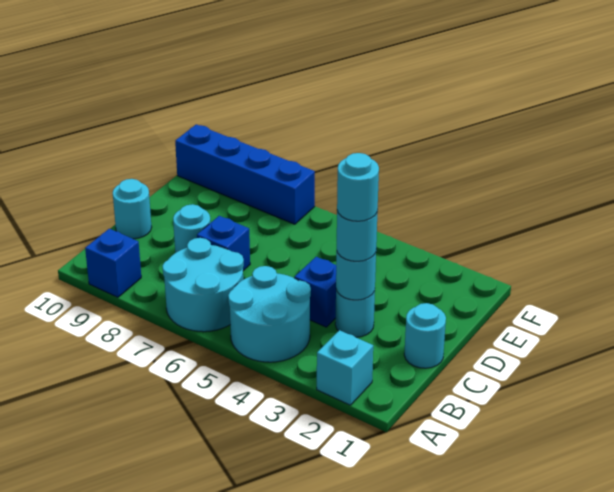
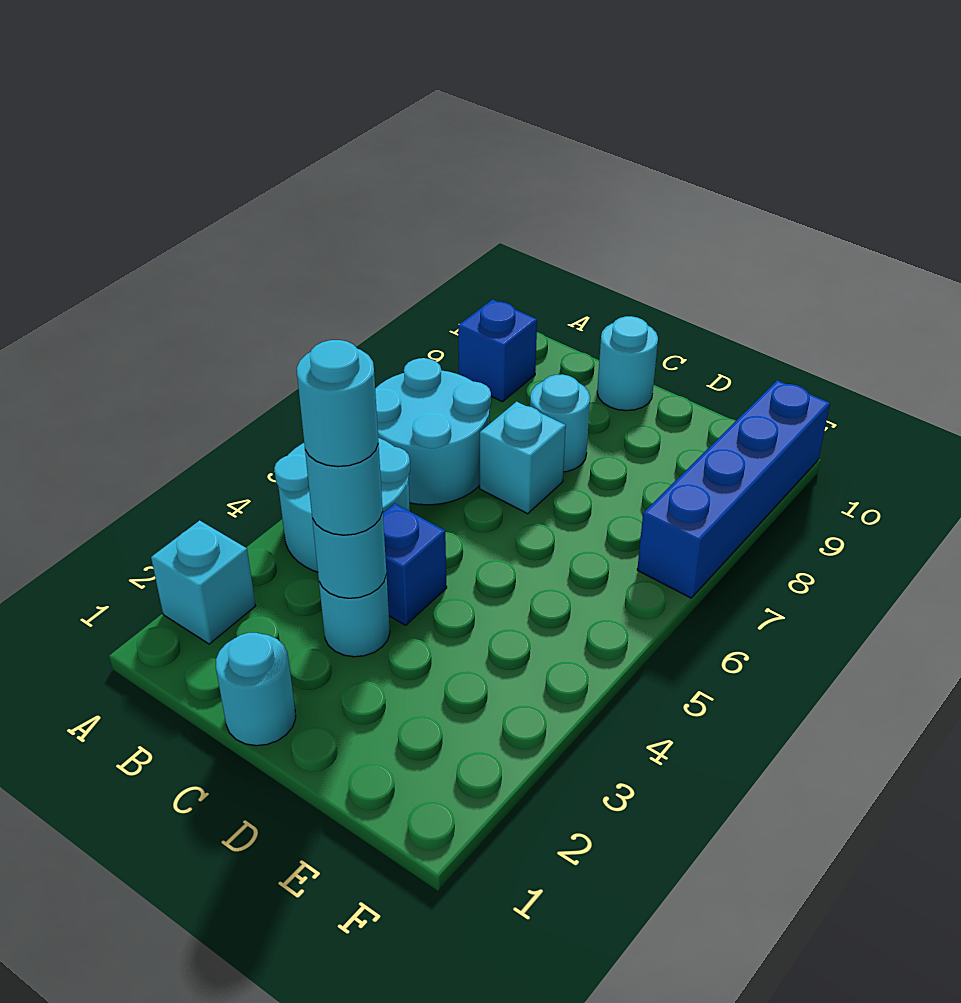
blue brick C7 level 1 -> cyan brick C7 level 1

